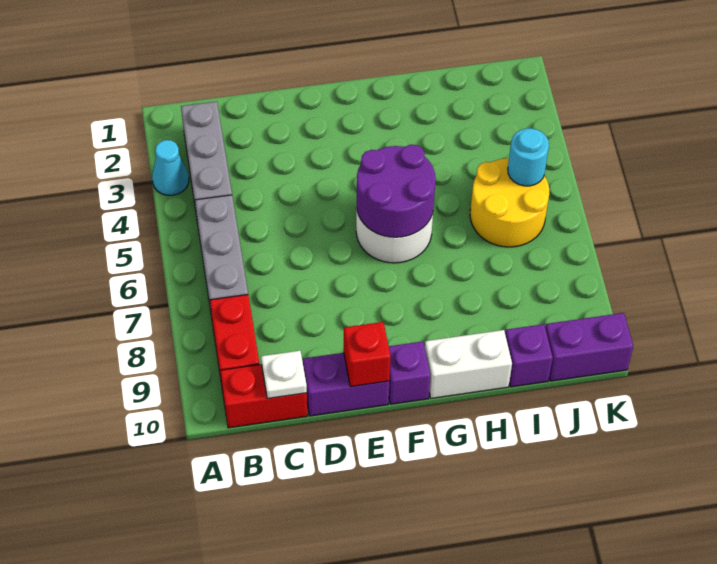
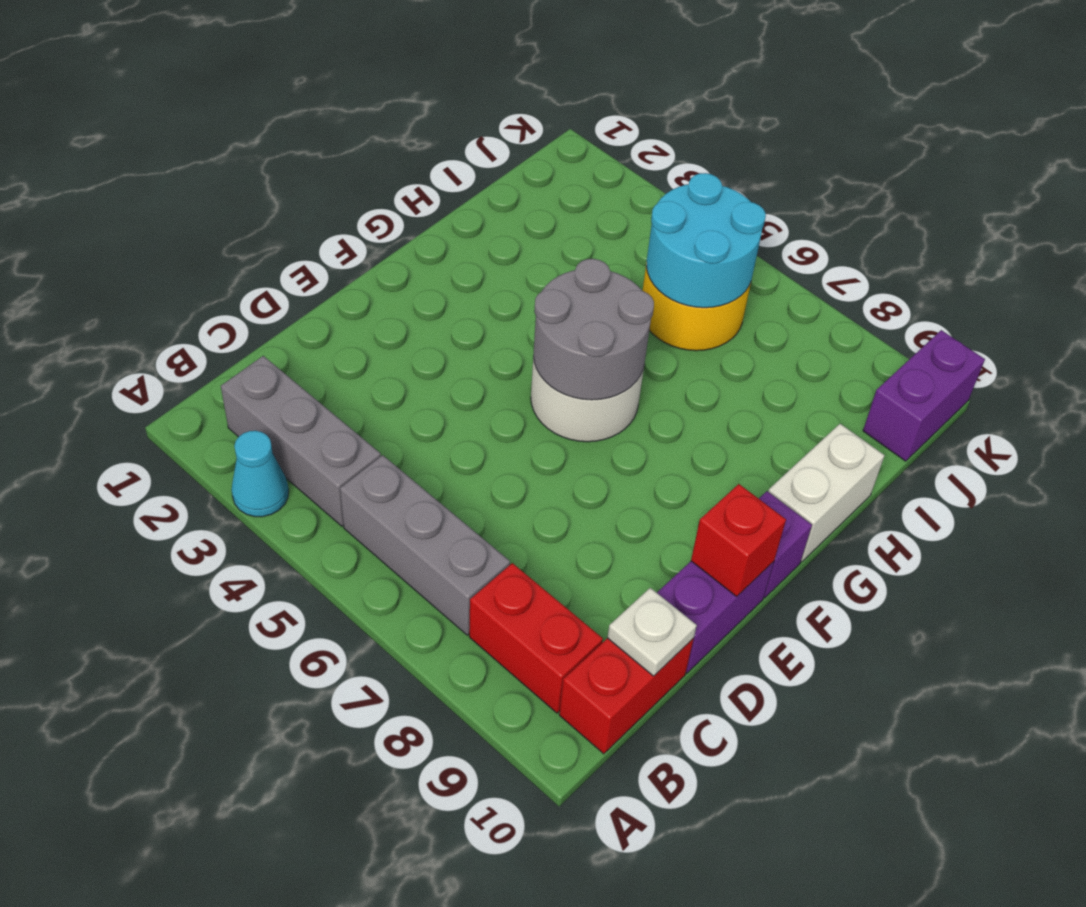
purple round brick F5:G6 level 2 -> grey round brick F5:G6 level 2
purple brick I10 level 1 -> none
cyan round brick J5 level 2 -> cyan round brick I5:J6 level 2

